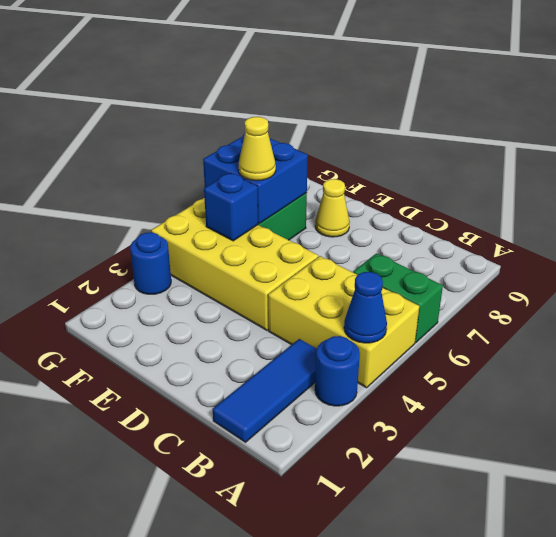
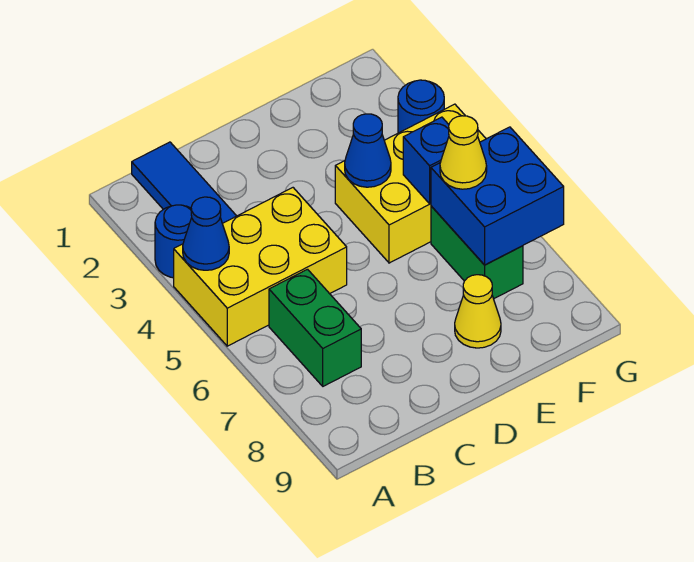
green brick A6:B6 level 1 -> green brick B6:B7 level 1
yellow brick D4:G5 level 1 -> yellow brick E4:G5 level 1
none -> blue cone E4 level 2

